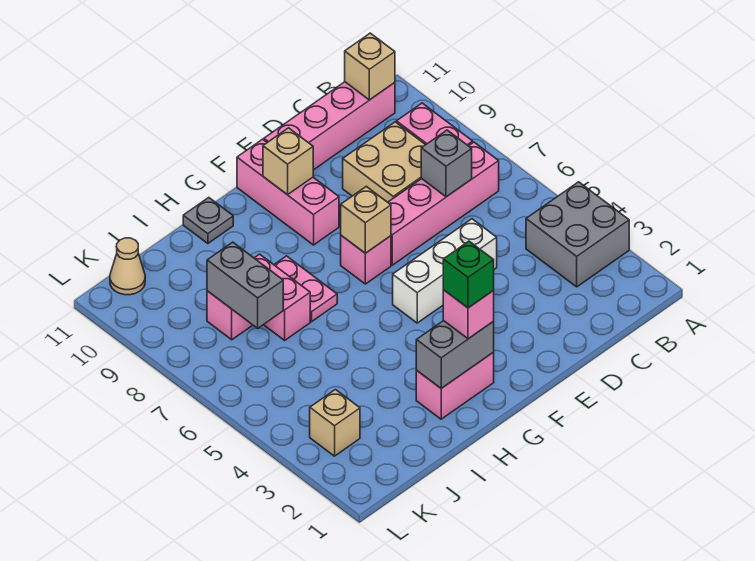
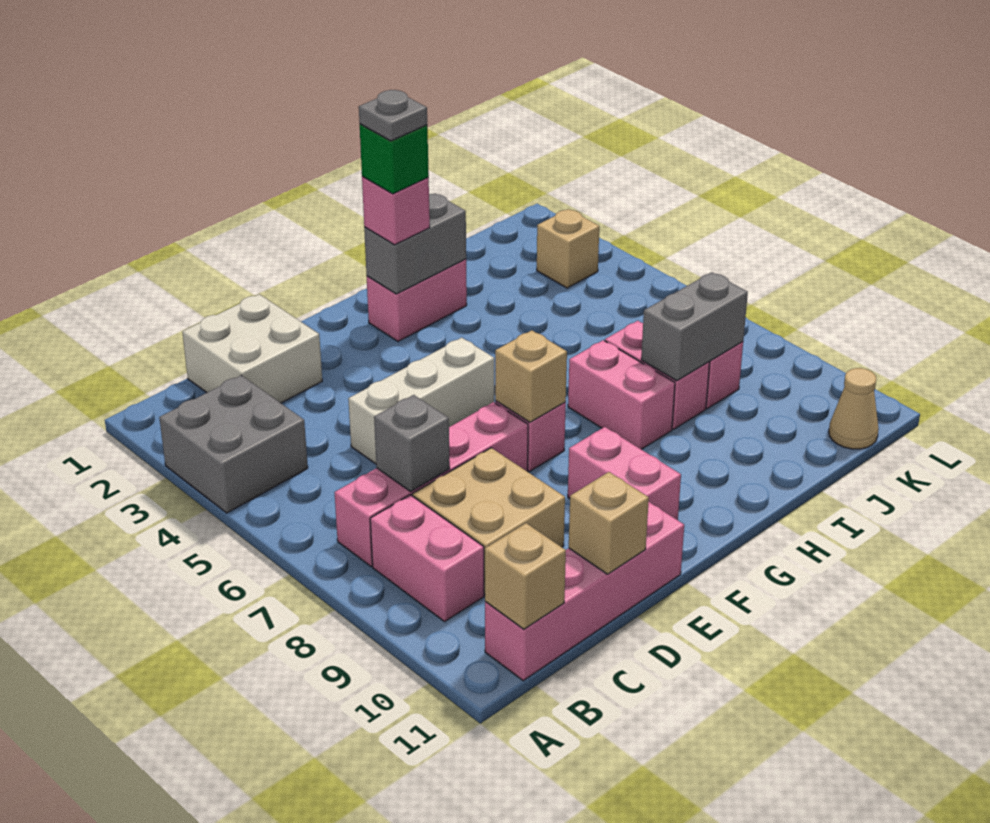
none -> white brick C1:D2 level 1
pink brick F9:F11 level 1 -> pink brick F9:F10 level 1
tan brick F10 level 2 -> tan brick D11 level 2
pink plate H7:H8 level 1 -> pink brick H7:H8 level 1
grey plate H11 level 1 -> grey plate G2 level 5
grey brick J7:J8 level 2 -> grey brick I8:J8 level 2

